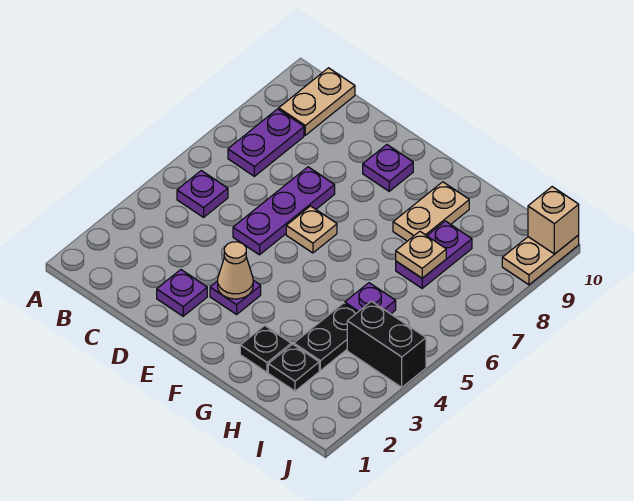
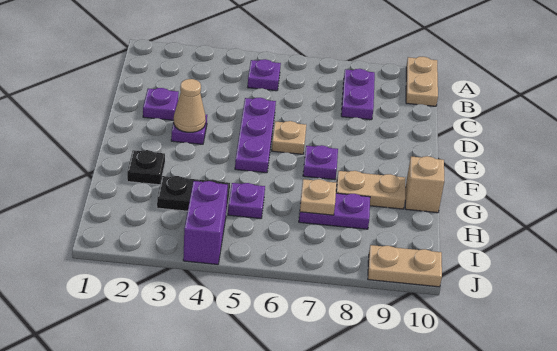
purple plate B7:B8 level 1 -> purple plate B8:C8 level 1
tan plate B9:B10 level 1 -> tan plate A10:B10 level 1
purple plate D5:D7 level 1 -> purple plate D5:F5 level 1
purple plate E9 level 1 -> purple plate F7 level 1
black plate H2 level 1 -> none
black brick I4:J4 level 1 -> purple brick I4:J4 level 1
tan brick J10 level 2 -> tan brick G10 level 1

